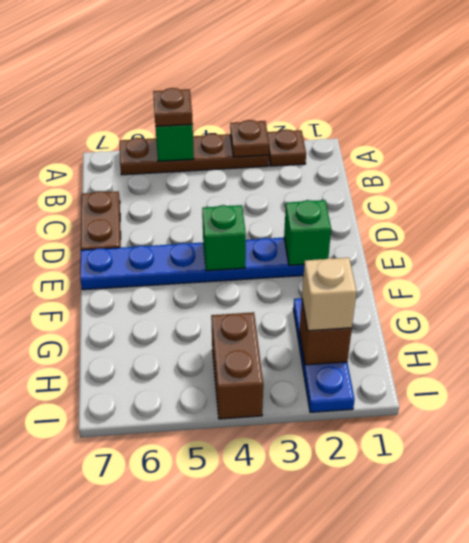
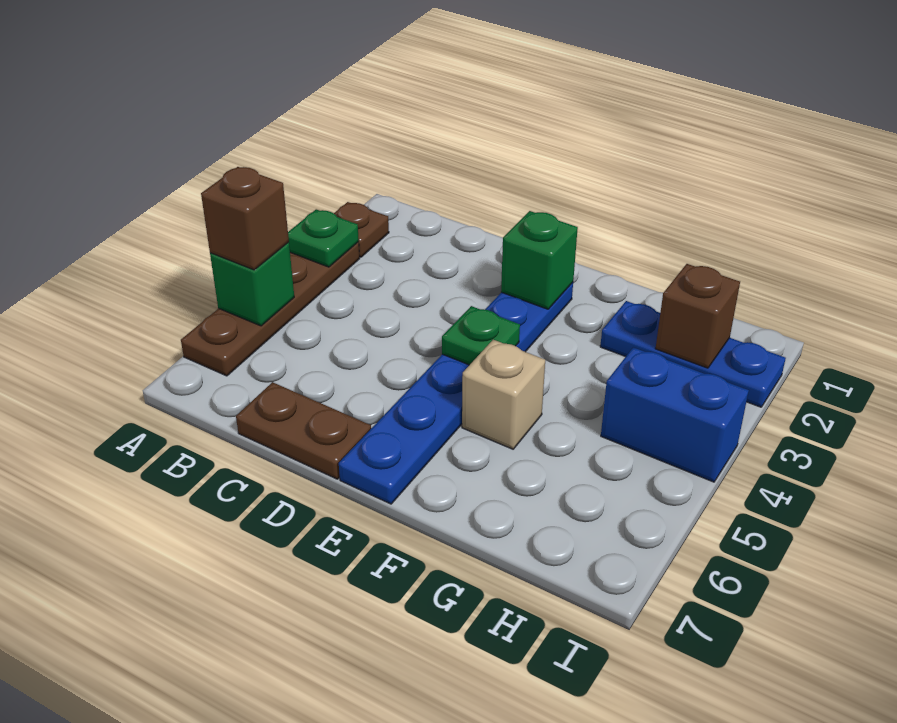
brown plate A3 level 2 -> green plate A3 level 2
brown plate A5 level 3 -> brown brick A5 level 3
green brick E4 level 2 -> green plate E4 level 2
tan brick H2 level 3 -> tan brick F5 level 1
brown brick H4:I4 level 1 -> blue brick H4:I4 level 1

